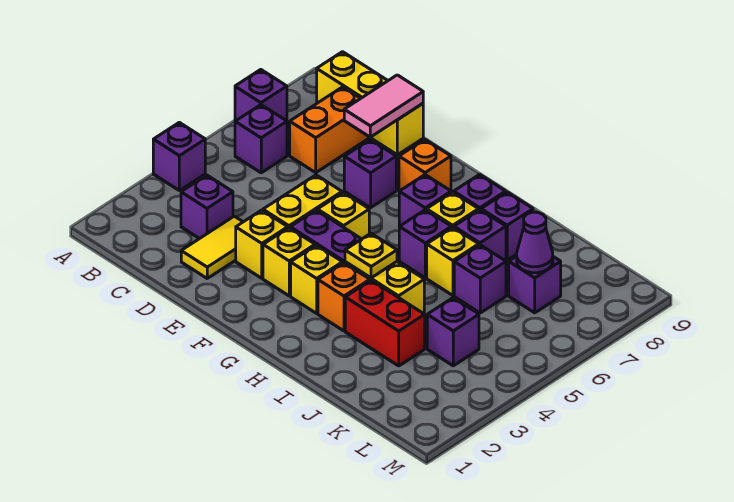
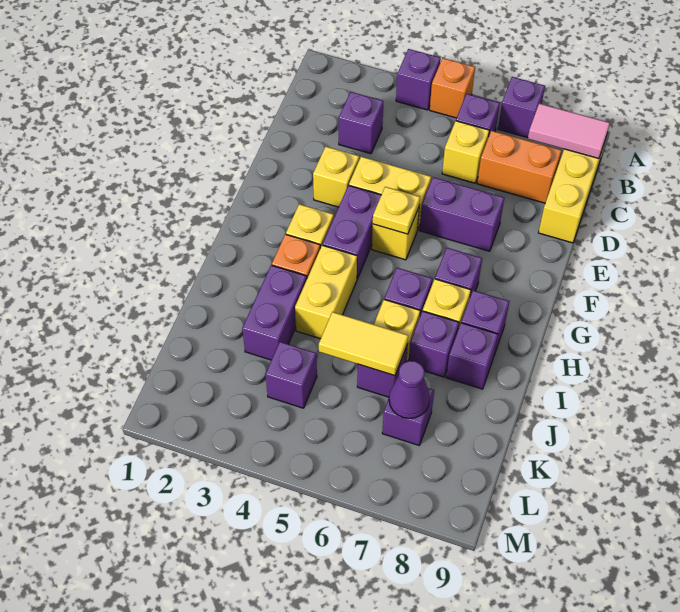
yellow tile D2:D3 level 1 -> yellow tile J5:J6 level 2
pink tile D8:D9 level 2 -> pink tile B8:B9 level 2
purple brick E7 level 1 -> purple brick E6:E7 level 1
yellow brick F3 level 1 -> yellow brick C6 level 1
orange brick F8 level 1 -> orange brick A5 level 1
yellow plate H4 level 2 -> yellow plate F5 level 2
red brick I3:J3 level 1 -> purple brick I3:J3 level 1

